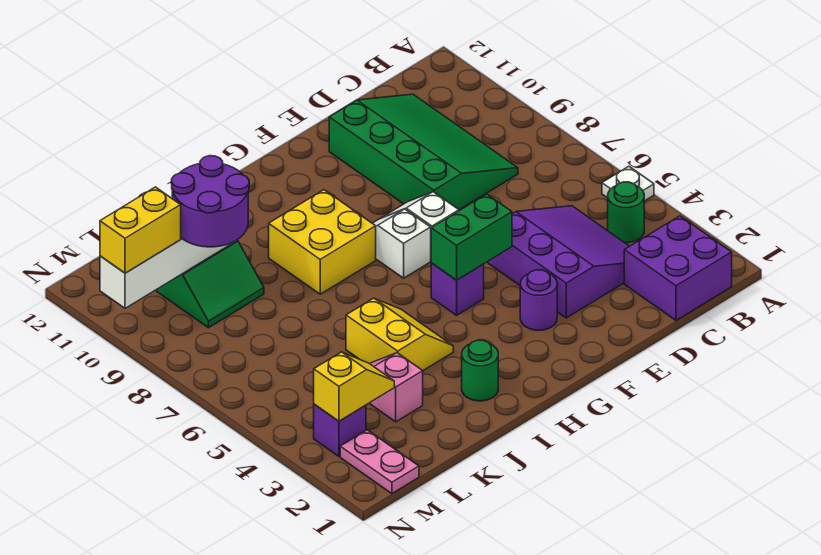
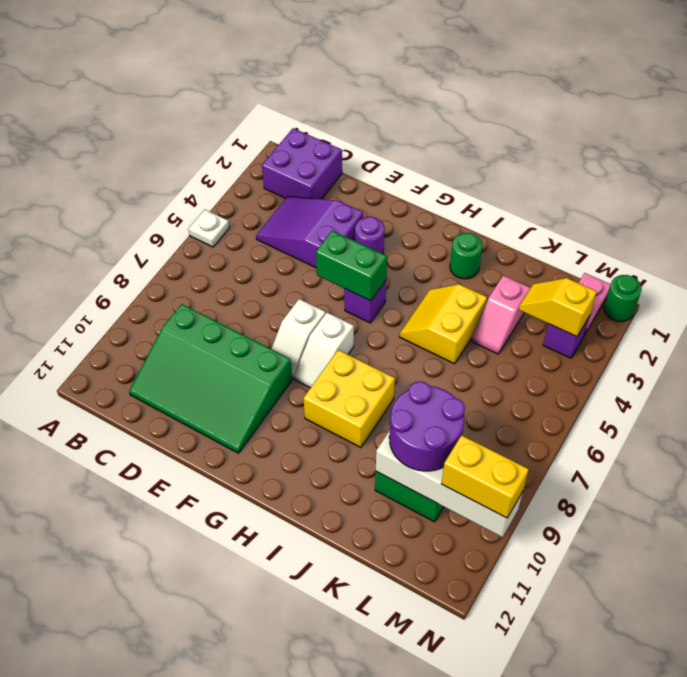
green round brick B4 level 1 -> green round brick N1 level 1
purple slope C3:E5 level 1 top E -> purple slope C3:E4 level 1 top E
green slope C8:E11 level 1 top E -> green slope C9:F11 level 1 top 9

